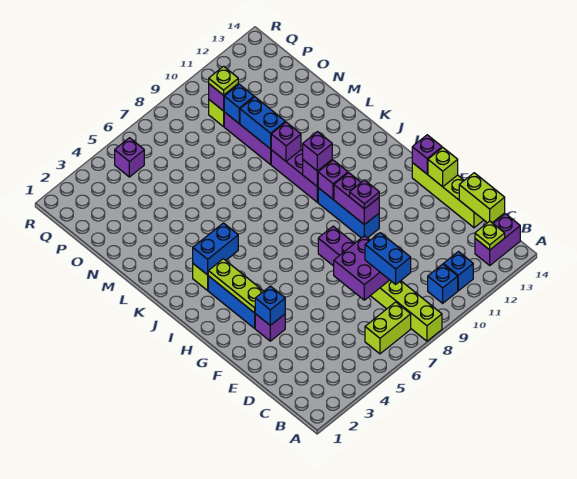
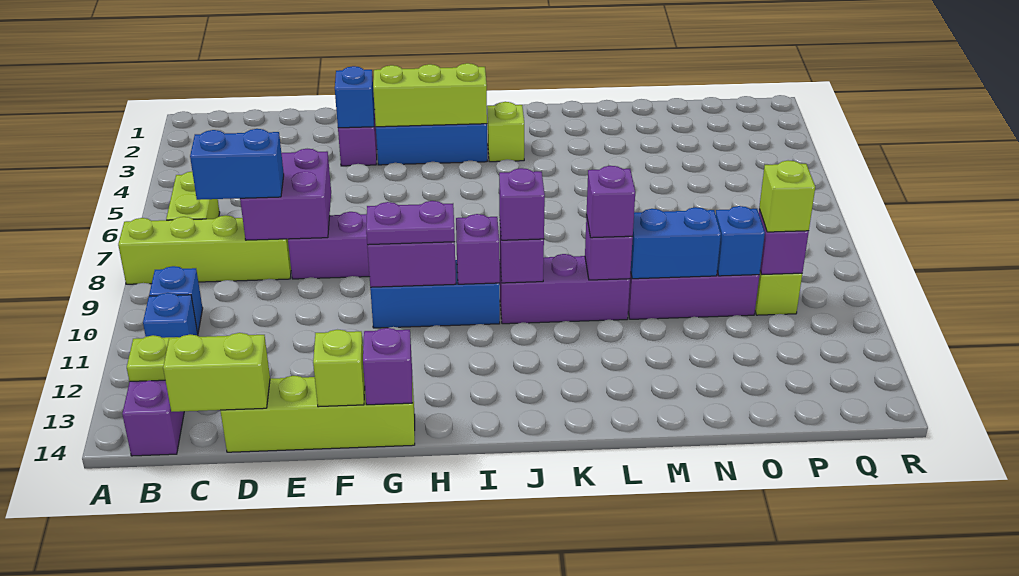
lime plate G3:I3 level 2 -> lime brick G3:I3 level 2
purple plate G10 level 3 -> purple plate G10:H10 level 3
blue brick J3:J4 level 2 -> none
lime plate P10 level 3 -> lime brick P10 level 3
purple brick Q5 level 1 -> purple brick L10 level 3

